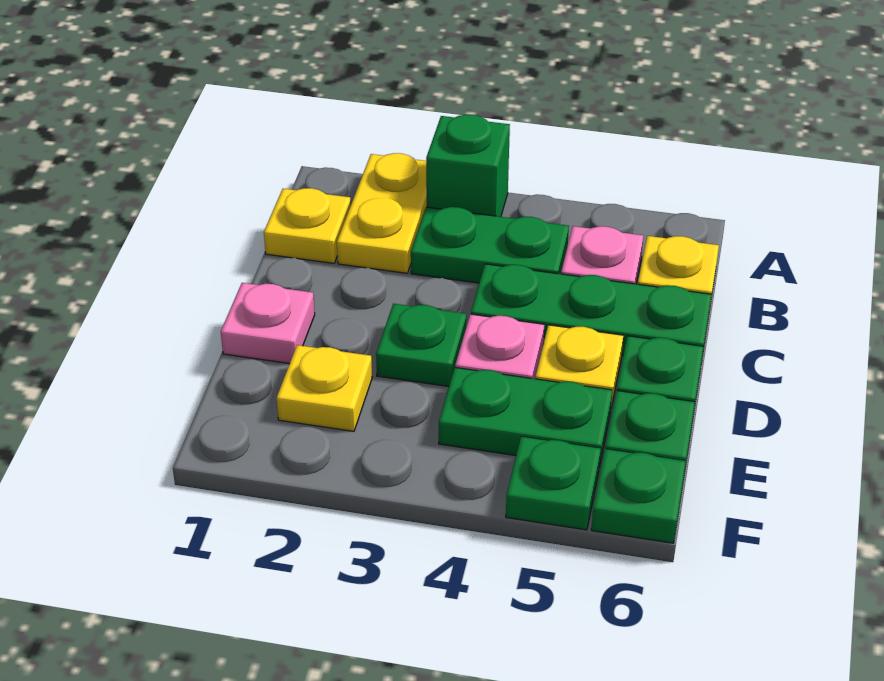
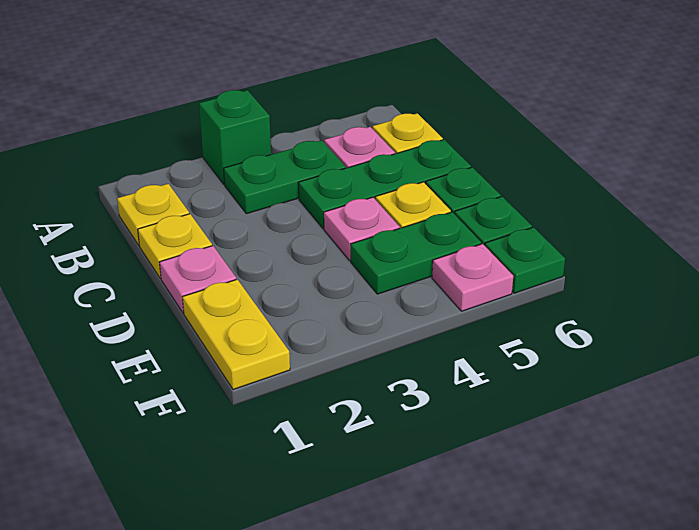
yellow plate A2:B2 level 1 -> yellow plate E1:F1 level 1
green plate D3 level 1 -> none
yellow plate E2 level 1 -> yellow plate C1 level 1
green plate F5 level 1 -> pink plate F5 level 1

